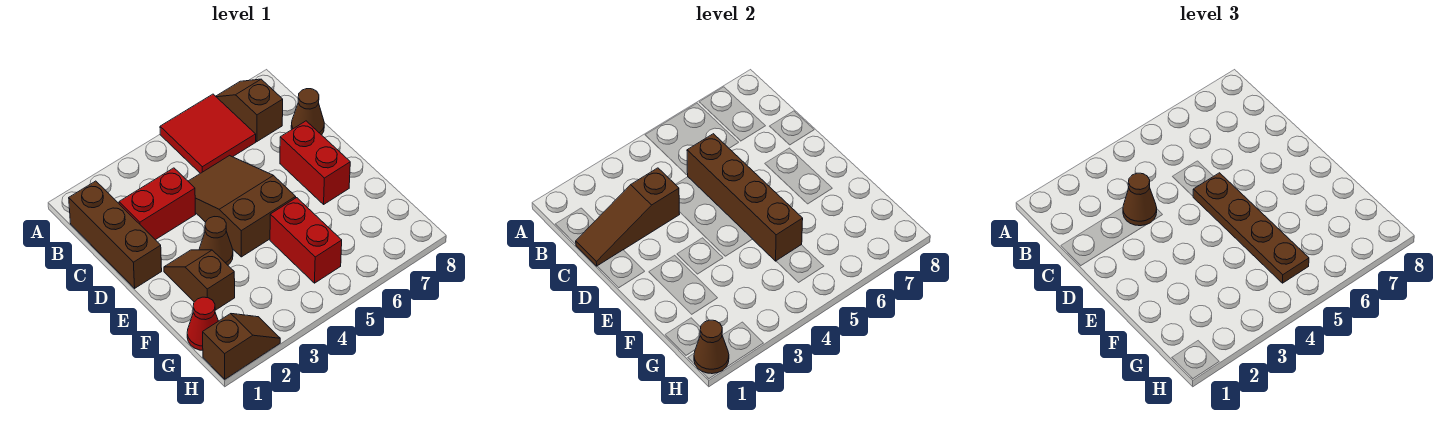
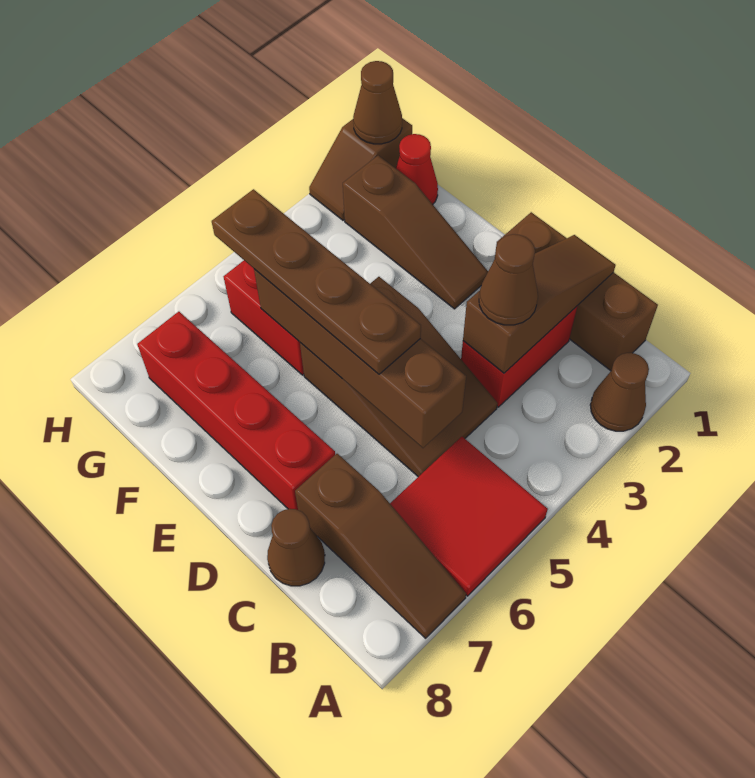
brown slope A7:B7 level 1 top B -> brown slope A7:C7 level 1 top C
red brick D7:E7 level 1 -> red brick D7:G7 level 1
brown slope E2:F2 level 1 top F -> brown slope E2:G2 level 1 top G
brown cone E3 level 1 -> brown cone A2 level 1

